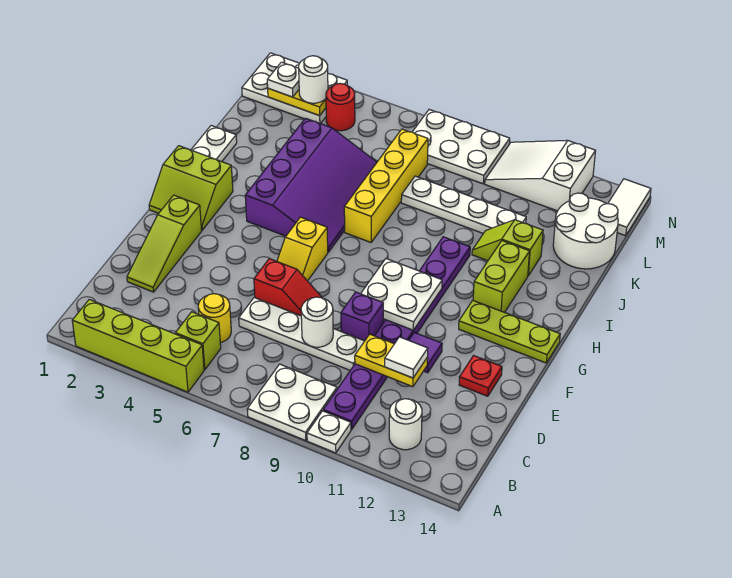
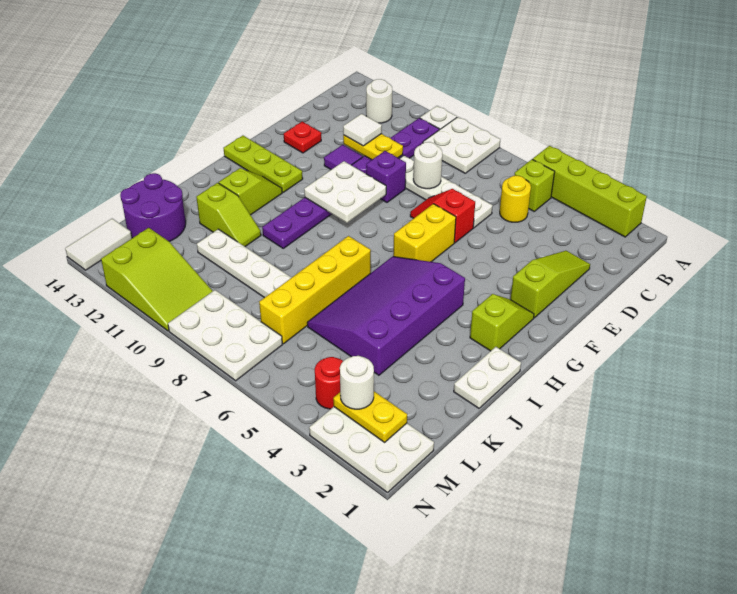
yellow slope F6:G6 level 1 top G -> yellow brick F6:G6 level 1
lime slope G1:H2 level 1 top H -> lime slope G2:H2 level 1 top H
lime brick H12:I12 level 1 -> lime slope H12:I12 level 1 top I
white round brick K13:L14 level 1 -> purple round brick K13:L14 level 1
white plate M2 level 3 -> none
white slope M10:N12 level 1 top 12 -> lime slope M10:N12 level 1 top 12

